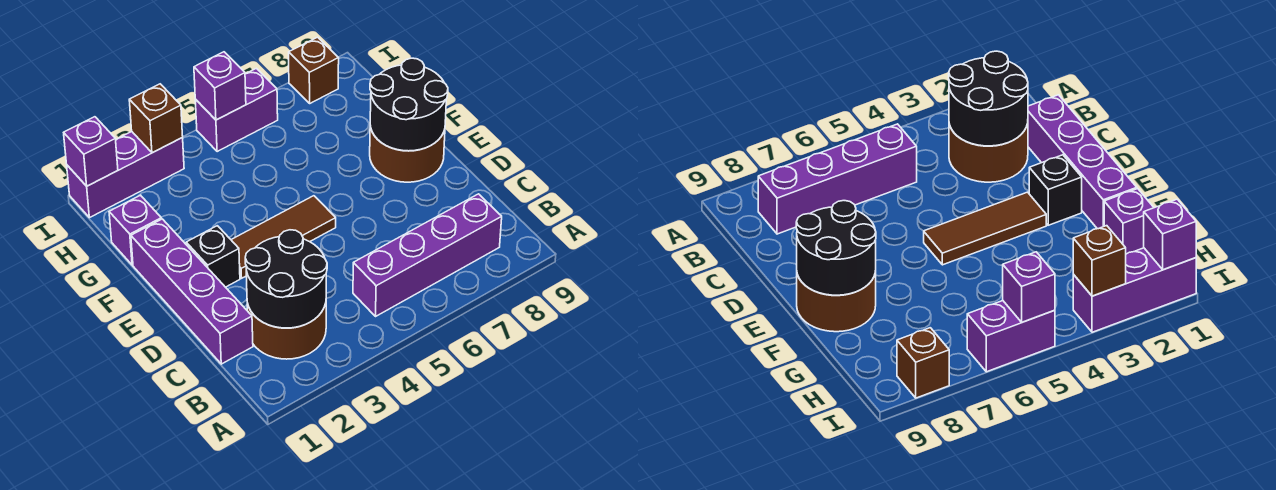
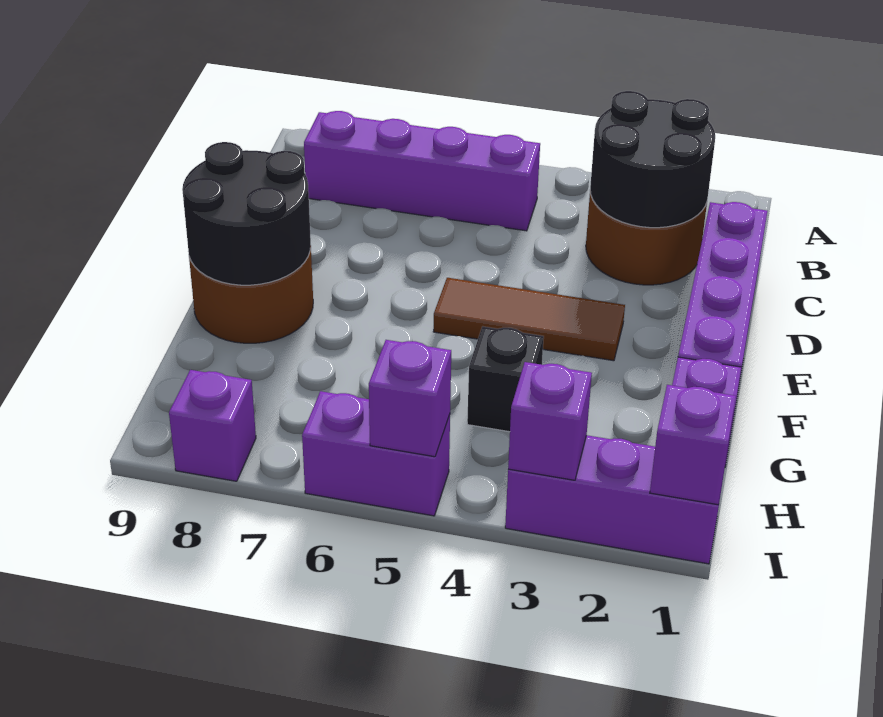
black brick E2 level 1 -> black brick G4 level 1
brown brick I3 level 2 -> purple brick I3 level 2
brown brick I8 level 1 -> purple brick I8 level 1

